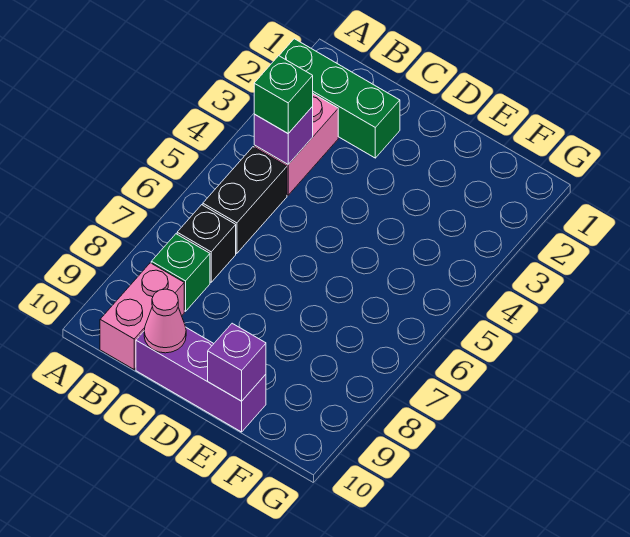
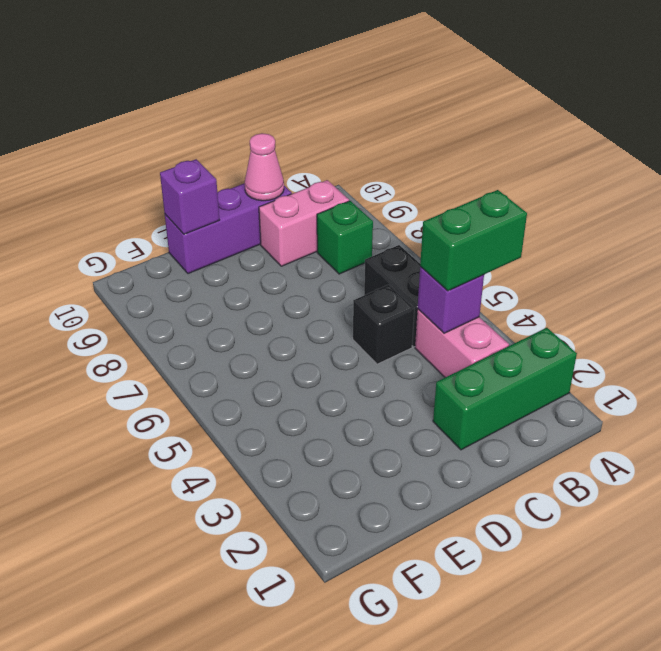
green brick B4 level 3 -> green brick A4:B4 level 3
black brick B7 level 1 -> black brick C5 level 1
pink brick B9:B10 level 1 -> pink brick B9:C9 level 1

